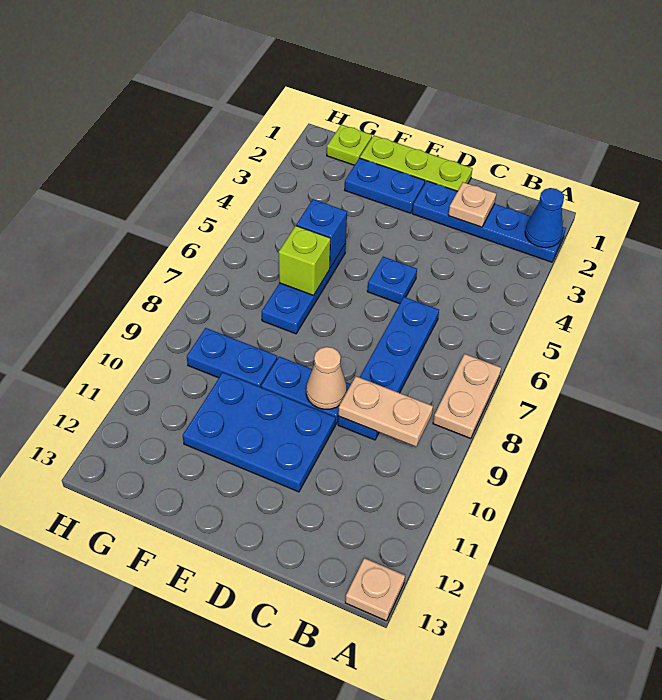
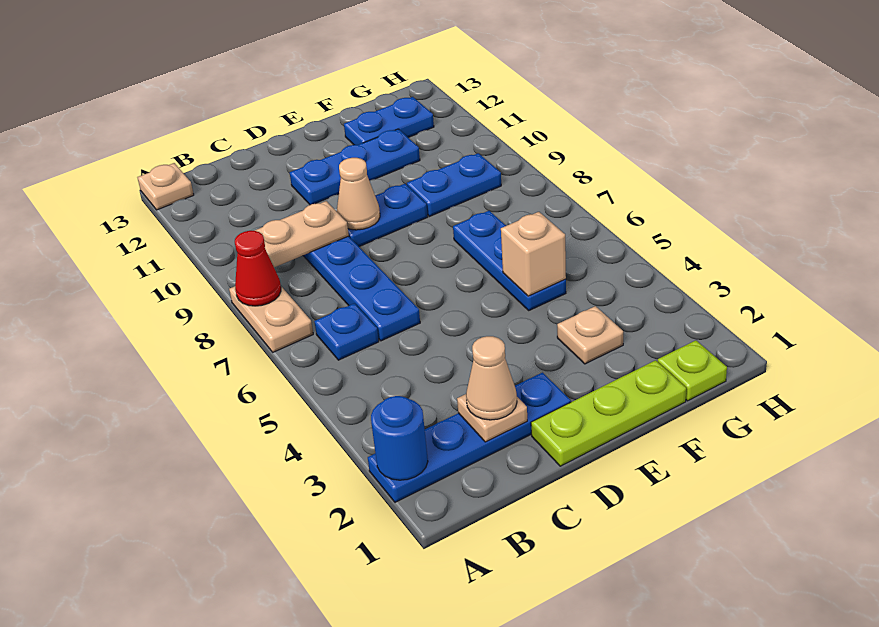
blue cone A2 level 2 -> blue round brick A2 level 2
none -> red cone A8 level 2
none -> tan cone C2 level 3
blue plate D5 level 1 -> blue plate B6 level 1
blue plate D10:F11 level 1 -> blue plate D11:F11 level 1
blue plate E2:F2 level 1 -> blue plate F12:G12 level 1
none -> tan plate F3 level 1
blue brick F5 level 2 -> tan brick F5 level 2
lime brick F6 level 2 -> none

